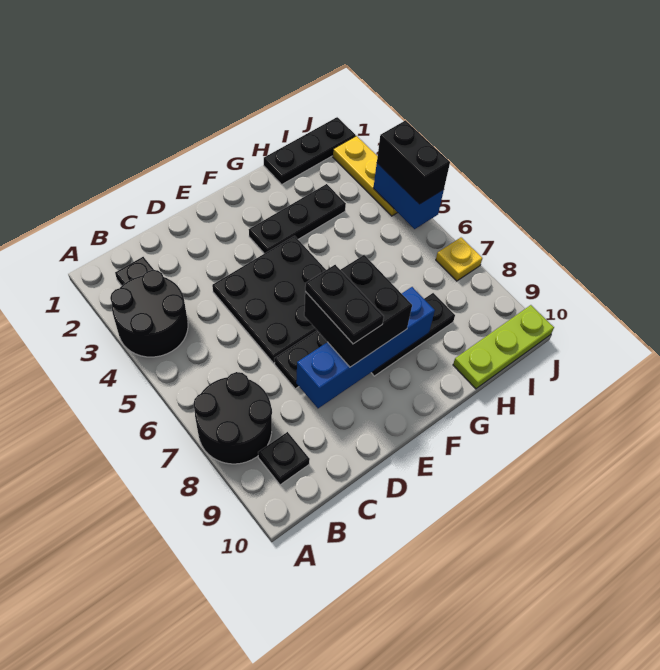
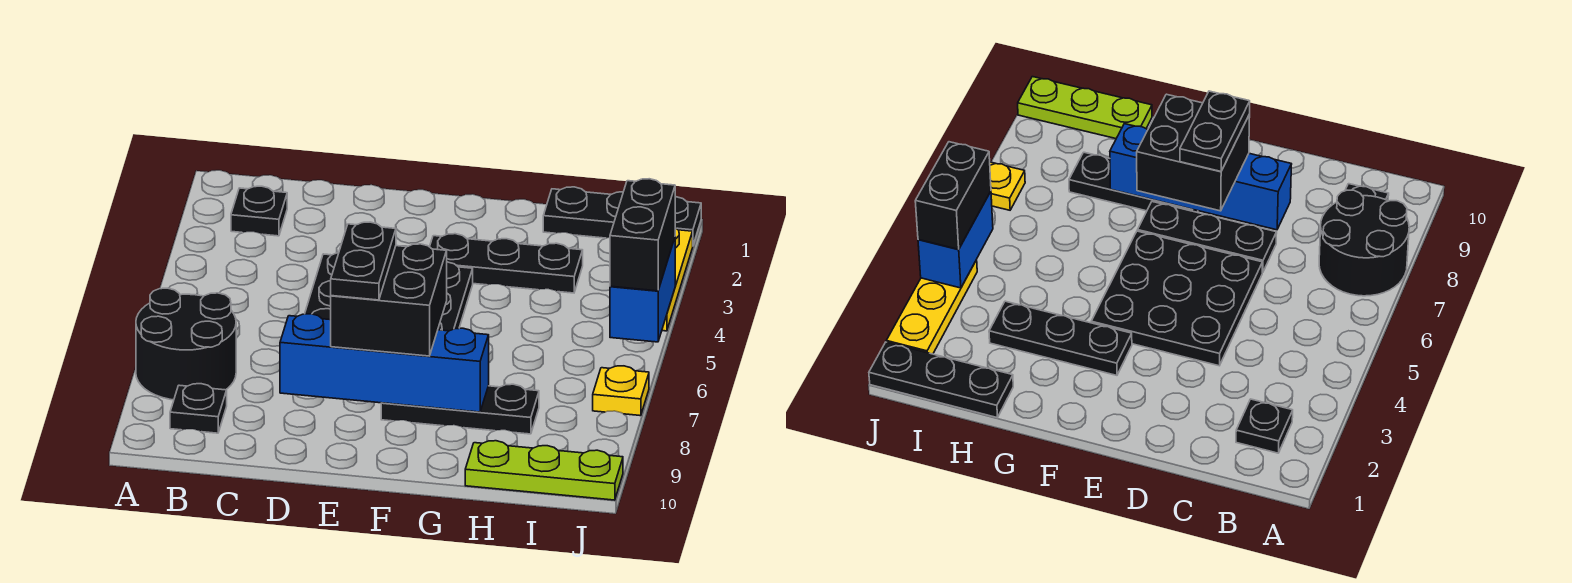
black round brick A3:B4 level 1 -> none

